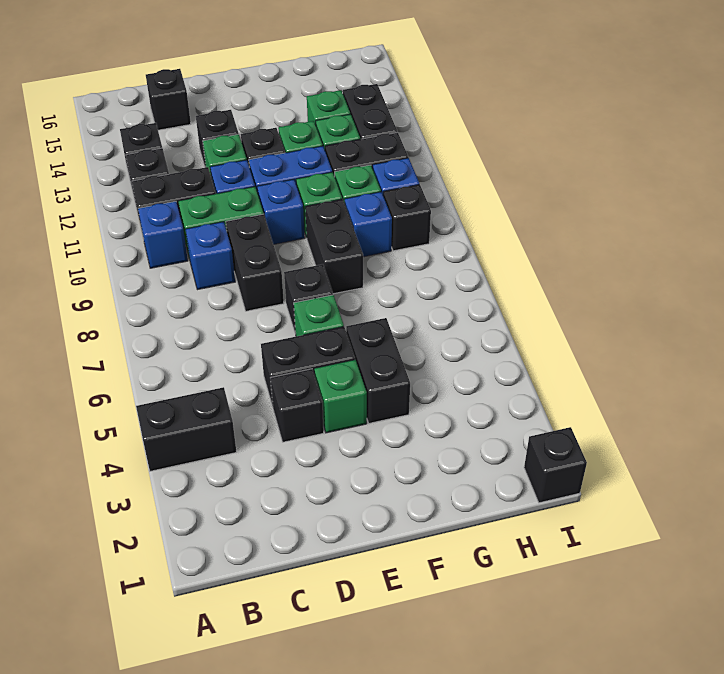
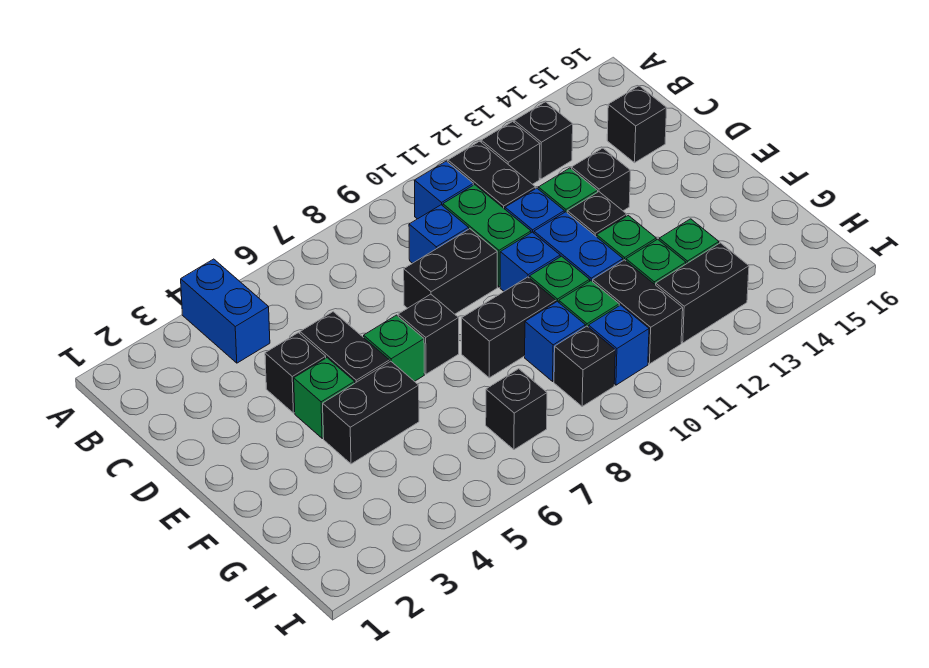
black brick A4:B4 level 1 -> blue brick A4:B4 level 1
black brick I1 level 1 -> black brick H7 level 1

